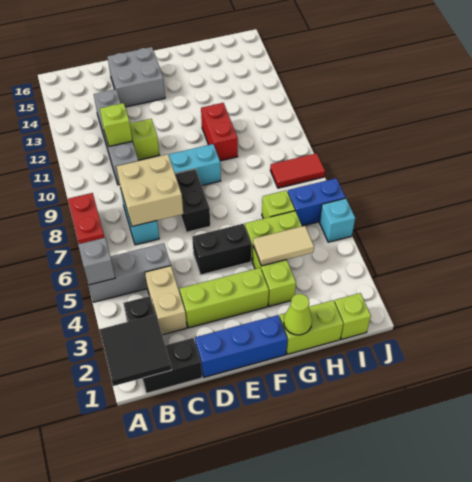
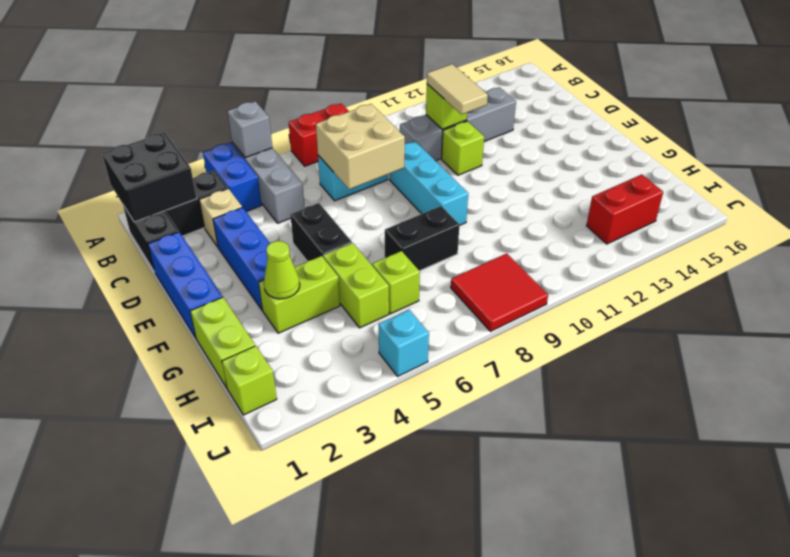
black tile A1:B2 level 2 -> black brick A1:B2 level 2
tan brick C3:C4 level 1 -> tan brick C3 level 1
lime brick D3:F3 level 1 -> blue brick D3:F3 level 1
grey brick D14:E15 level 1 -> none
black brick E7:E8 level 1 -> black brick G7:G8 level 1
lime cone G1 level 2 -> lime cone G3 level 2
tan tile G4:H4 level 2 -> tan tile C11:D11 level 3
red brick G10:G11 level 1 -> red brick I13:I14 level 1
blue brick I6:J6 level 1 -> blue brick A4:B4 level 1
red tile I8:J8 level 1 -> red tile I8:J9 level 1

